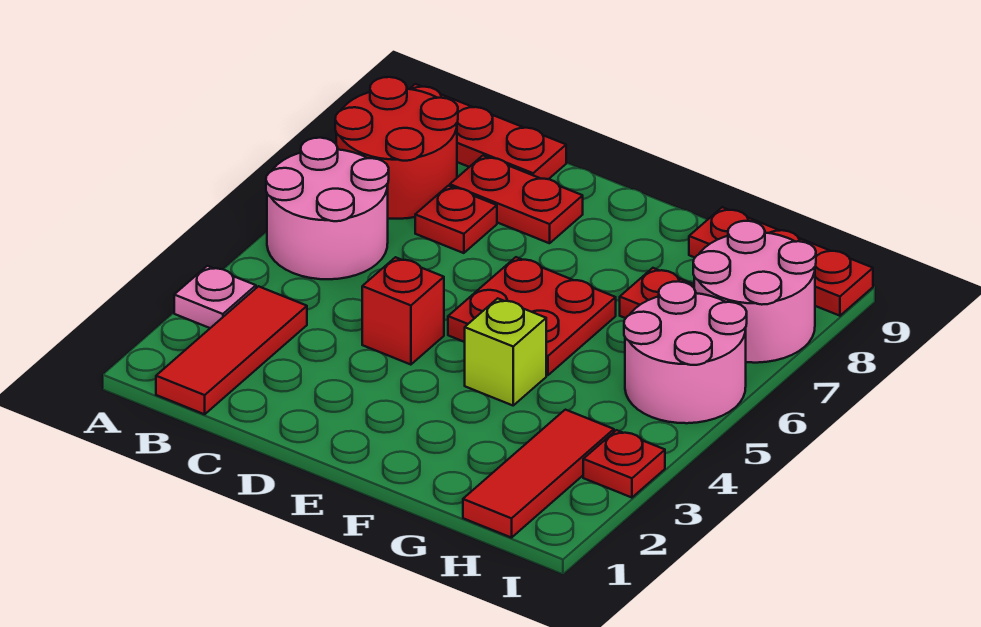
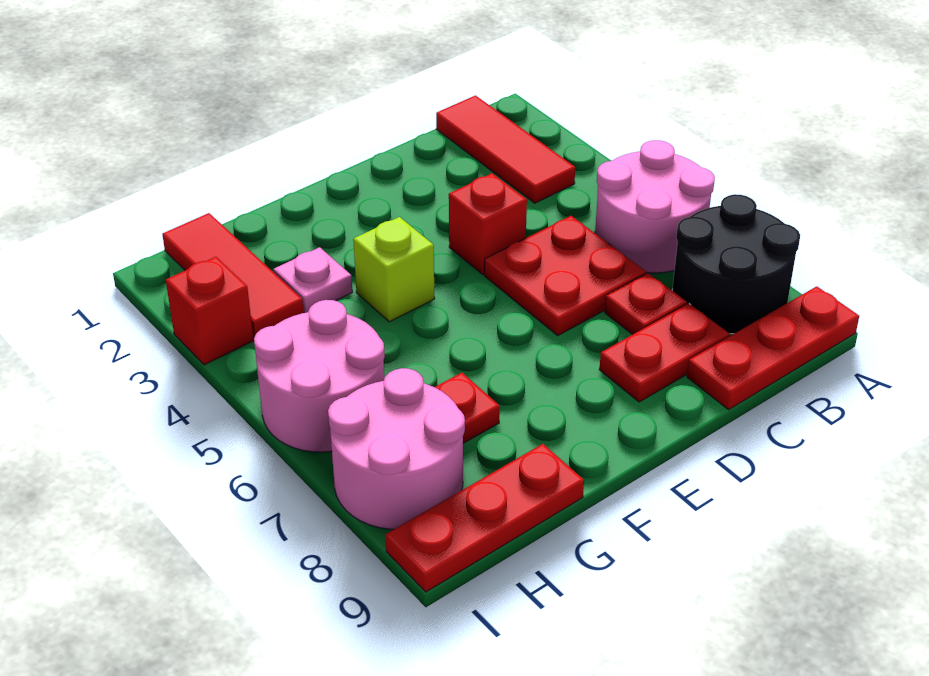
pink plate A3 level 1 -> pink plate G3 level 1
red round brick A7:B8 level 1 -> black round brick A7:B8 level 1
red plate E5:F6 level 1 -> red plate C5:D6 level 1
red plate I3 level 1 -> red brick I3 level 1

